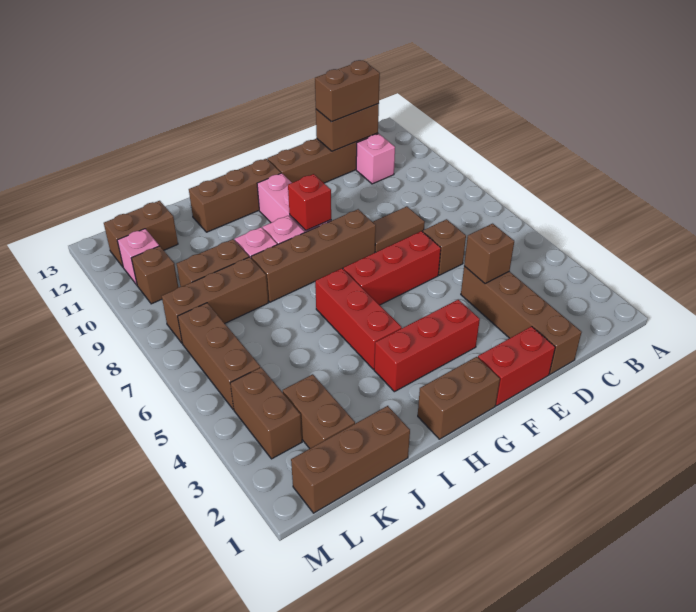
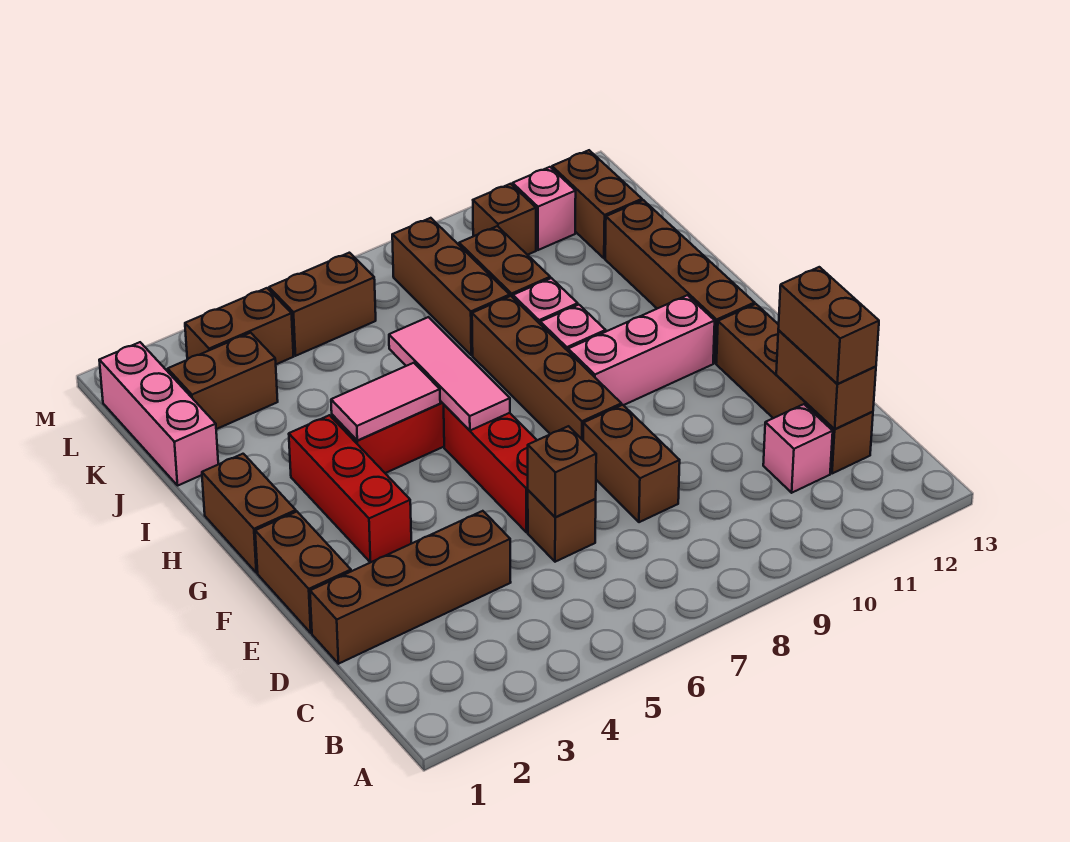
brown brick D4 level 2 -> brown brick D6 level 2
brown tile D8:E8 level 1 -> brown brick D8:E8 level 1
red brick E1:F1 level 1 -> brown brick E1:F1 level 1
none -> pink tile G6:I6 level 2
red brick G9 level 2 -> none
brown brick G12:I12 level 1 -> brown brick G12:J12 level 1
none -> pink tile H4:H5 level 2
brown brick J1:L1 level 1 -> pink brick J1:L1 level 1
brown brick L5:L7 level 1 -> brown brick L5:L6 level 1

